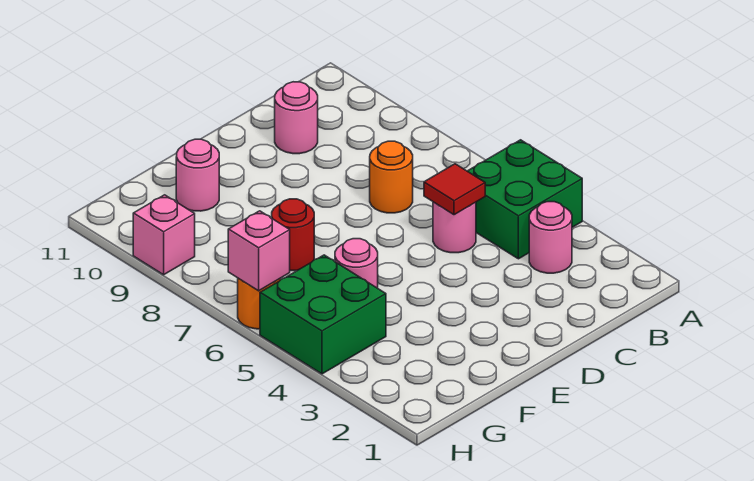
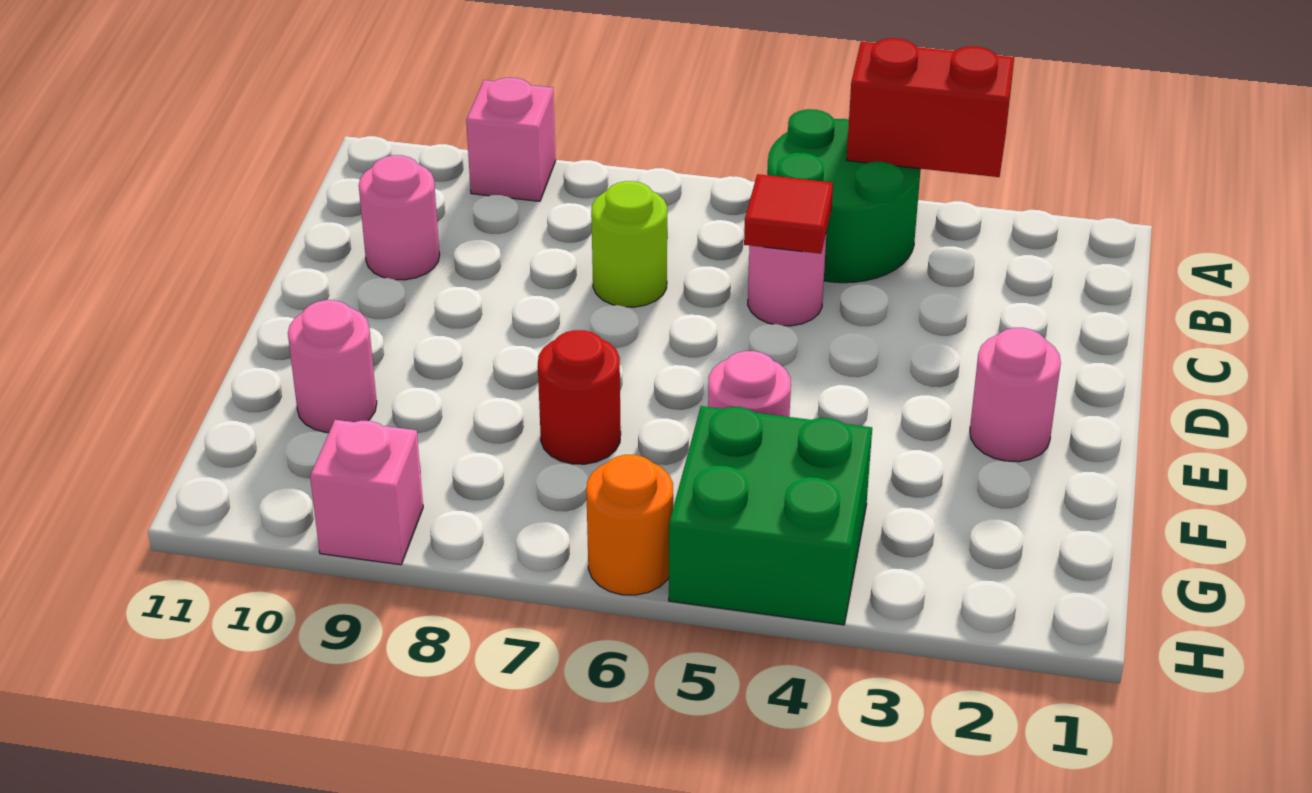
none -> red brick A3:A4 level 2
green brick A4:B5 level 1 -> green round brick A4:B5 level 1
pink round brick B3 level 1 -> pink round brick E2 level 1
orange round brick C7 level 1 -> lime round brick C7 level 1
pink brick H6 level 2 -> pink brick A9 level 1

